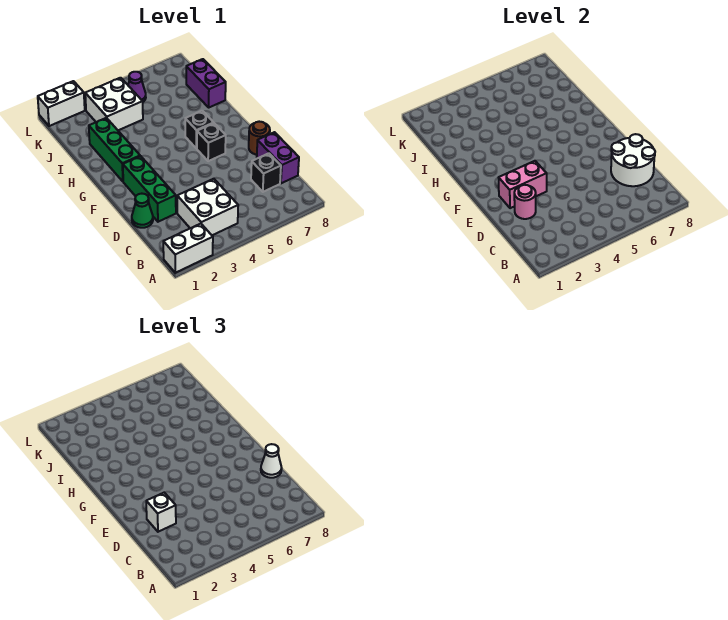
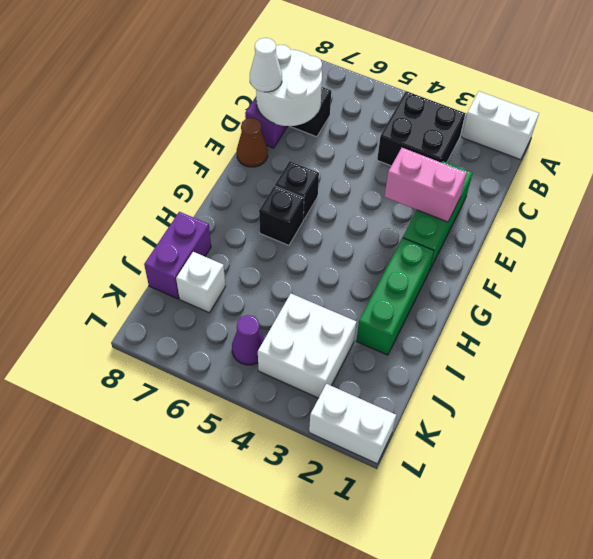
white brick B3:C4 level 1 -> black brick B3:C4 level 1
green cone D1 level 1 -> none
pink round brick D2 level 2 -> none
white brick D2 level 3 -> white brick J7 level 1
brown round brick E8 level 1 -> brown cone E8 level 1

